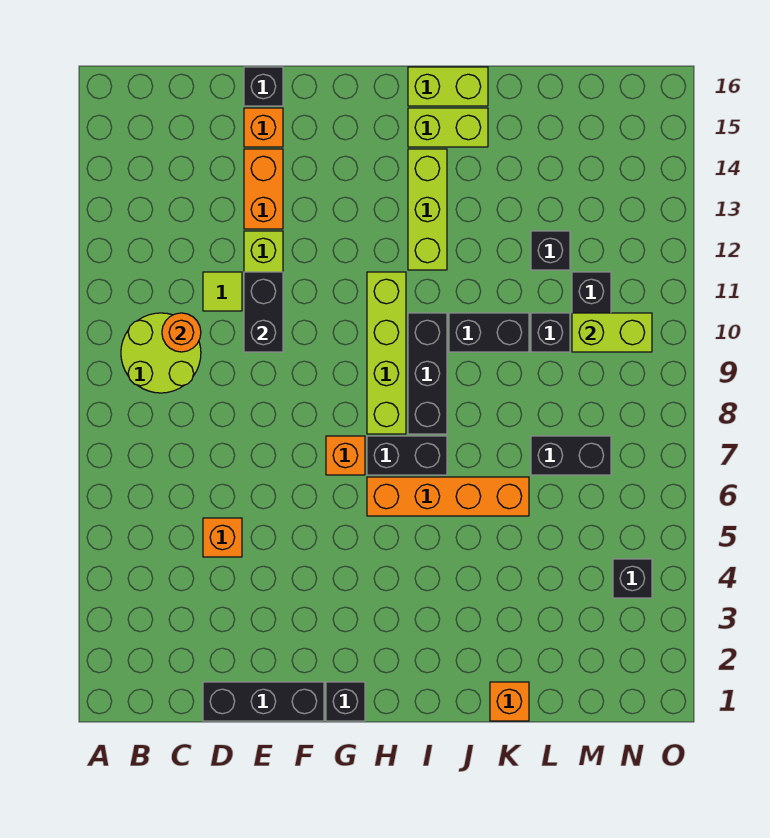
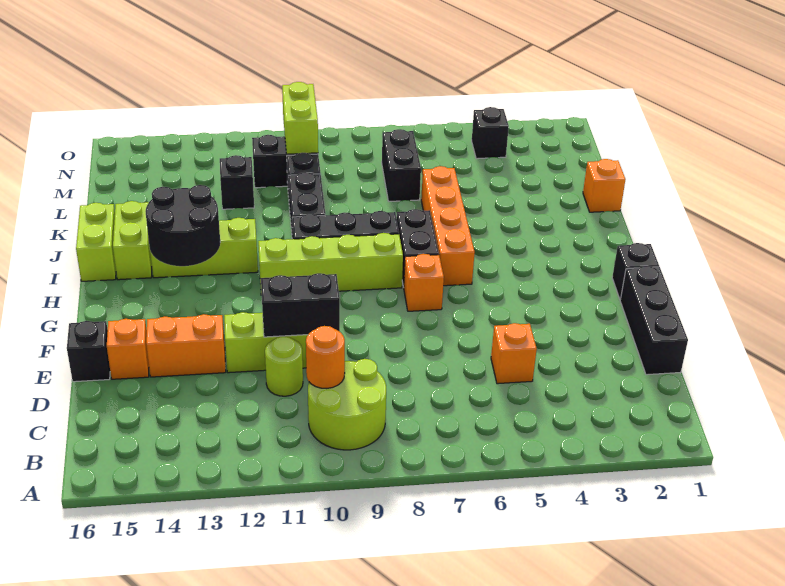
lime tile D11 level 1 -> lime round brick D11 level 1
none -> black round brick H13:I14 level 2

